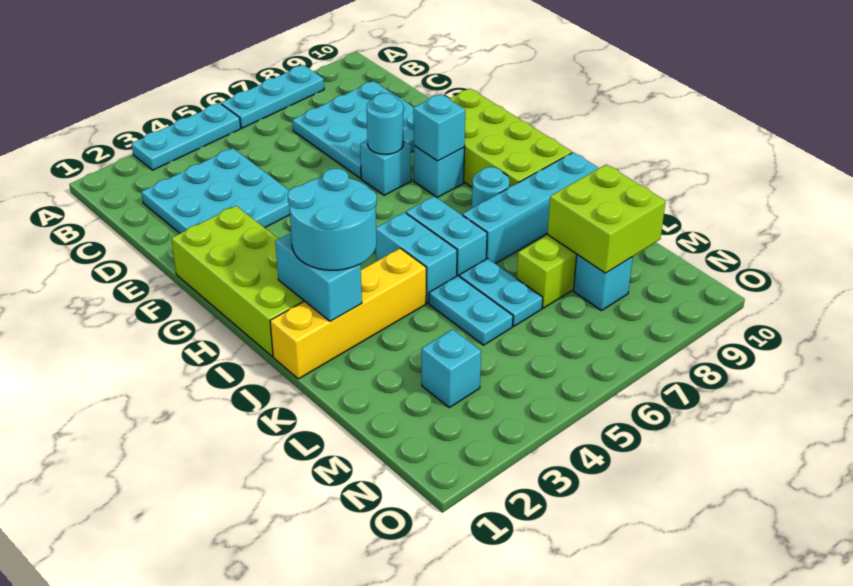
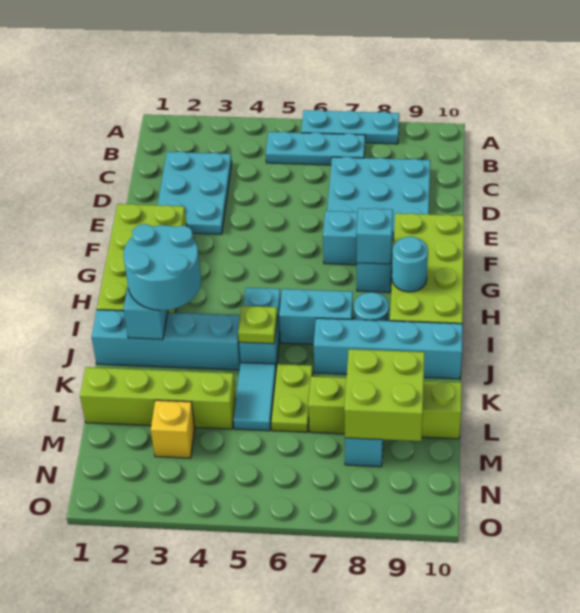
cyan plate A3:A5 level 1 -> cyan plate B5:B7 level 1
cyan plate C2:E4 level 1 -> cyan plate C2:E3 level 1
cyan round brick F7 level 2 -> cyan round brick H9 level 2
cyan brick I6:J6 level 1 -> cyan brick I6:I7 level 1
yellow brick J1:J4 level 1 -> cyan brick J1:J4 level 1
none -> lime plate J5 level 2
cyan plate K5:L5 level 1 -> cyan tile K5:L5 level 1
cyan plate K6:L6 level 1 -> lime plate K6:L6 level 1
none -> lime brick L1:L4 level 1
cyan brick M3 level 1 -> yellow brick M3 level 1

